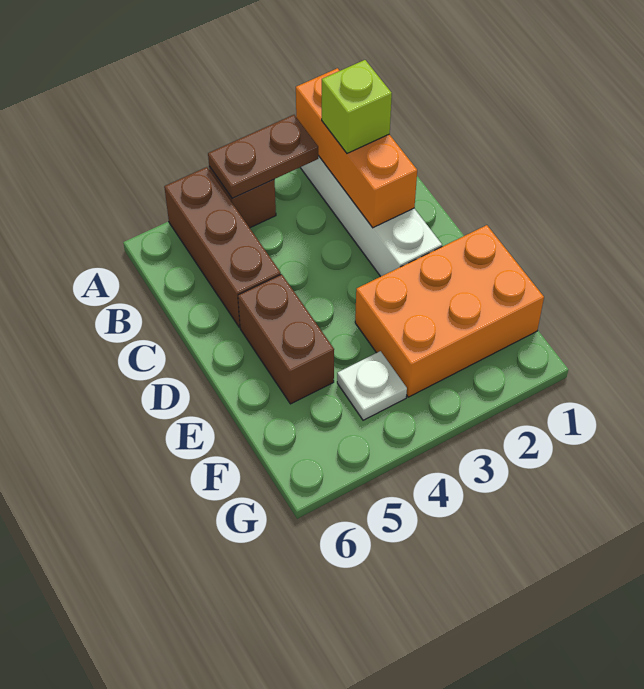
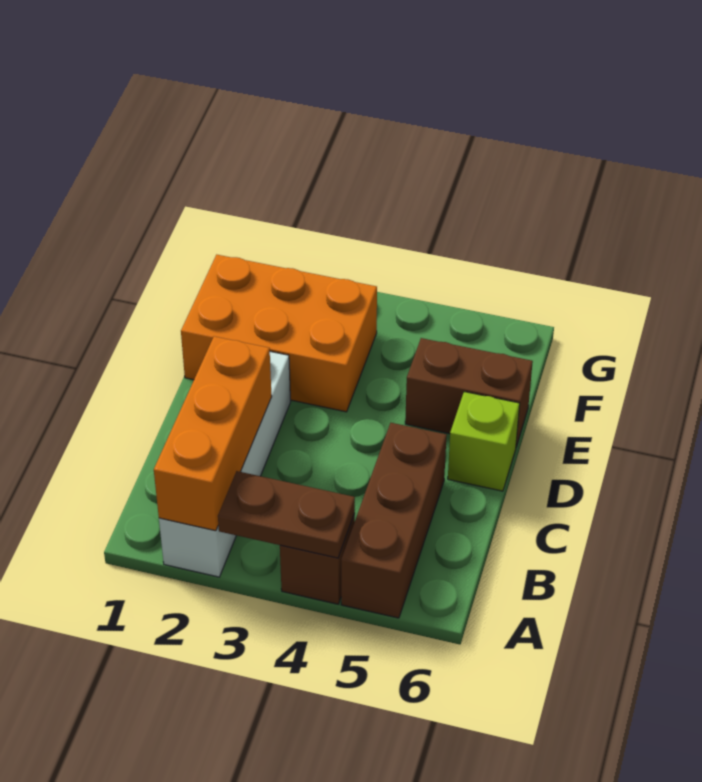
lime brick B2 level 3 -> lime brick D6 level 1
brown brick D5:E5 level 1 -> brown brick E5:E6 level 1
white plate F4 level 1 -> none

